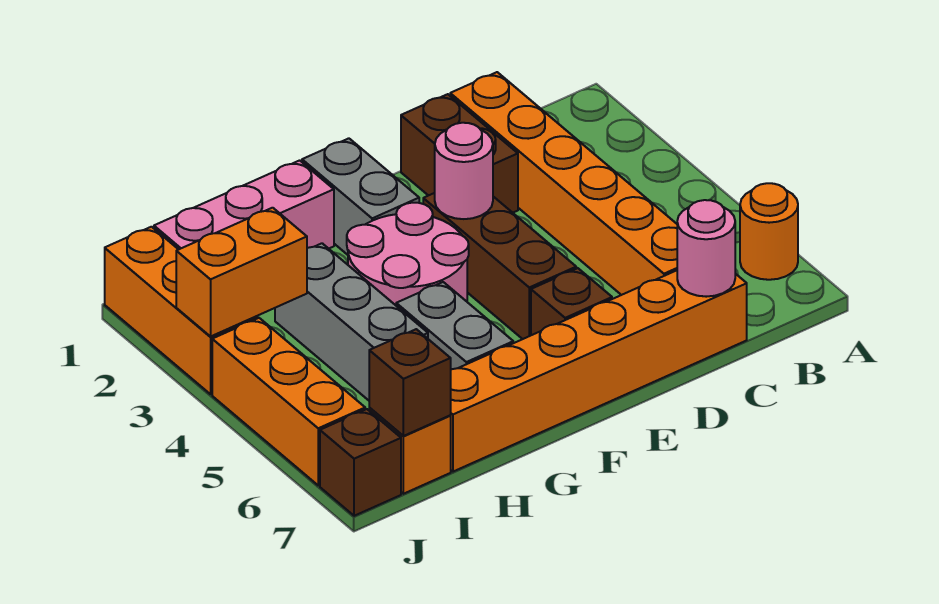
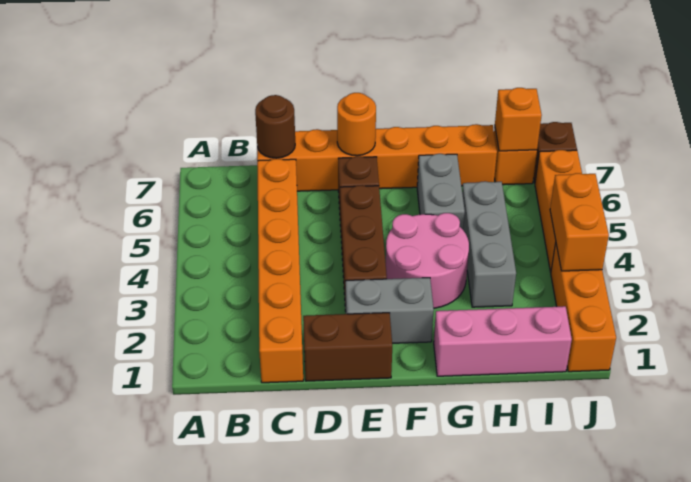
orange round brick A6 level 1 -> orange round brick E7 level 2
pink round brick C7 level 2 -> brown round brick C7 level 2
brown brick D1:D2 level 1 -> brown brick D1:E1 level 1
pink round brick E3 level 2 -> none
grey brick F1:F2 level 1 -> grey brick E2:F2 level 1
orange brick I3:J3 level 2 -> orange brick J3:J4 level 2
brown brick I7 level 2 -> orange brick I7 level 2

